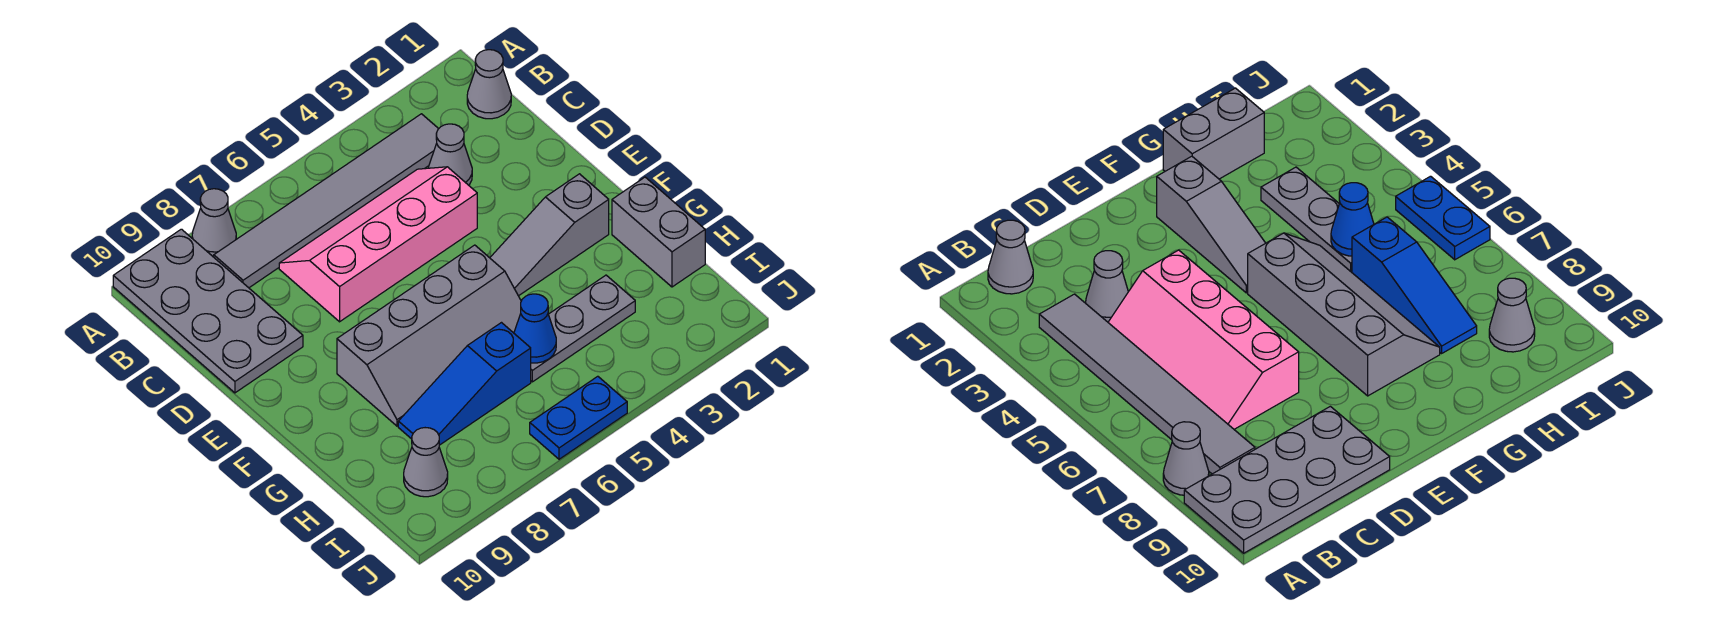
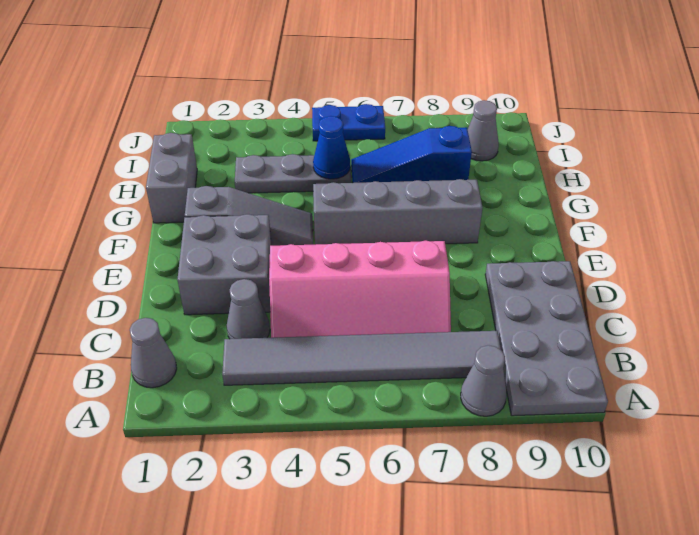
none -> grey brick D2:E3 level 1
blue slope H6:H8 level 1 top 6 -> blue slope H6:H8 level 1 top 8

